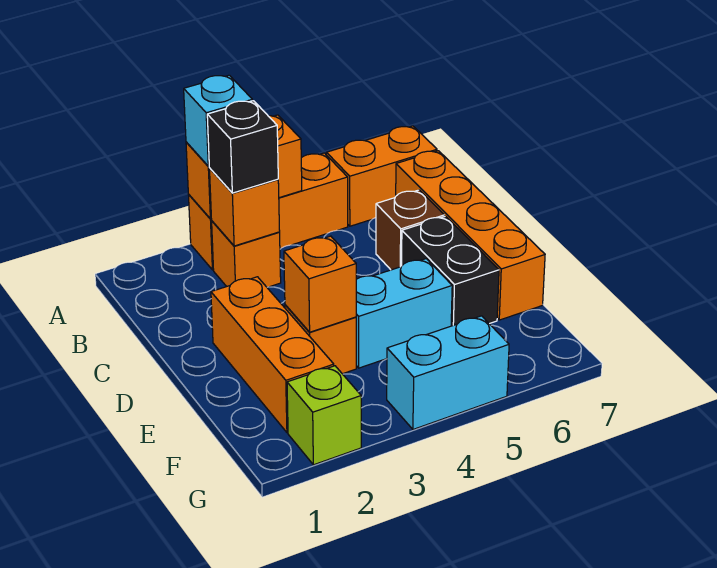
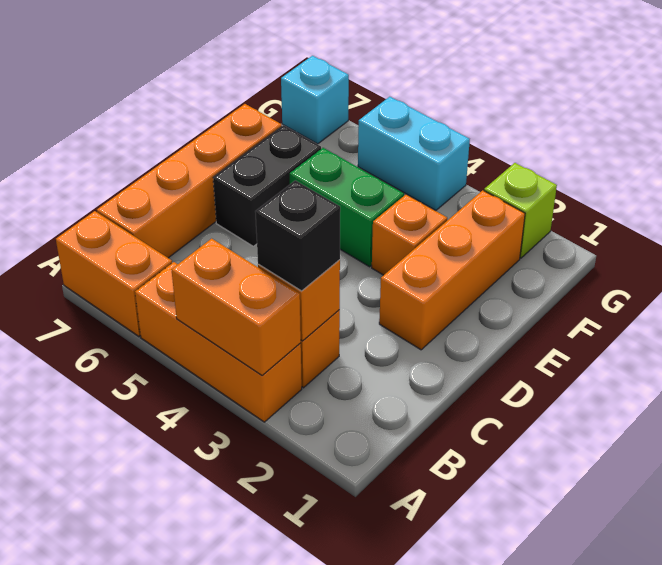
cyan brick A3 level 3 -> cyan brick G7 level 1
brown brick C6 level 1 -> none
orange brick E3 level 2 -> none
cyan brick E4:E5 level 1 -> green brick E4:E5 level 1

